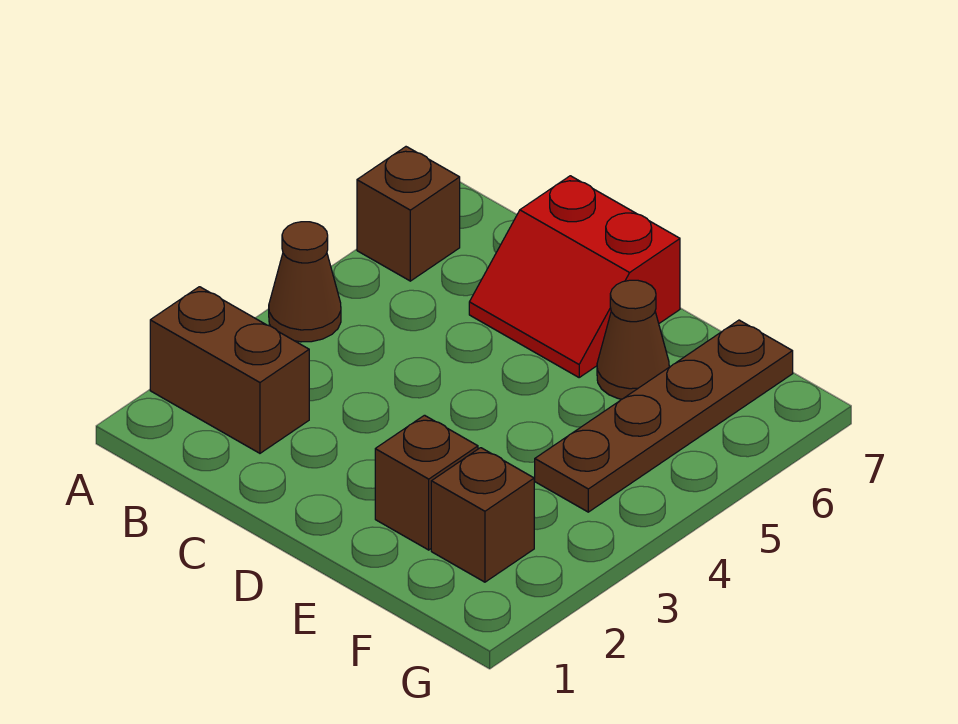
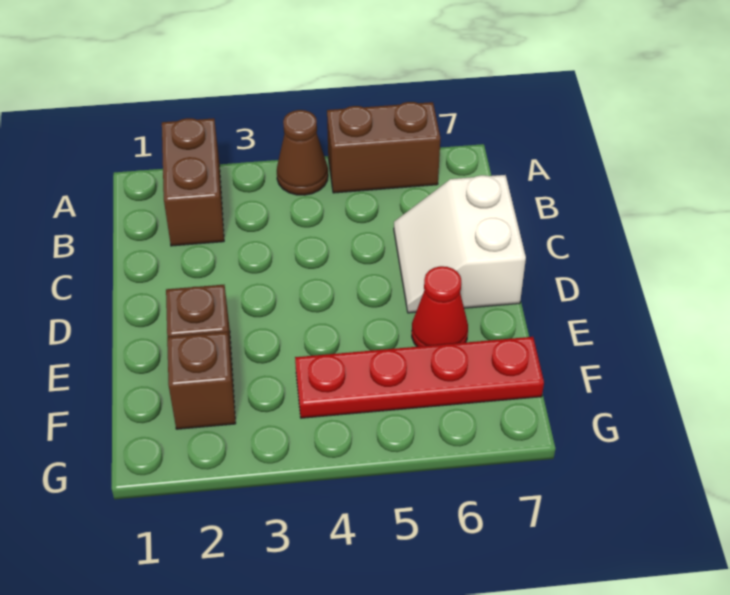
brown brick A6 level 1 -> brown brick A5:A6 level 1
red slope C6:D7 level 1 top 7 -> white slope C6:D7 level 1 top 7
brown cone E6 level 1 -> red cone E6 level 1
brown plate F4:F7 level 1 -> red plate F4:F7 level 1

